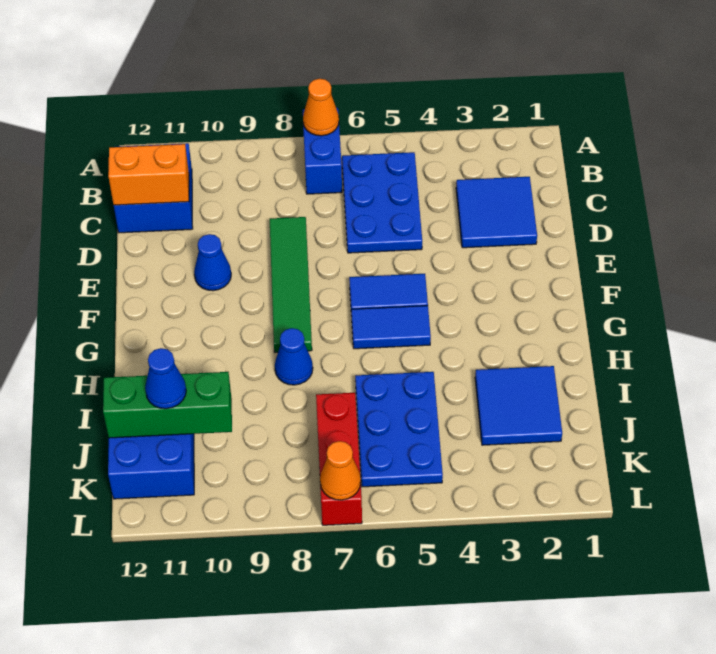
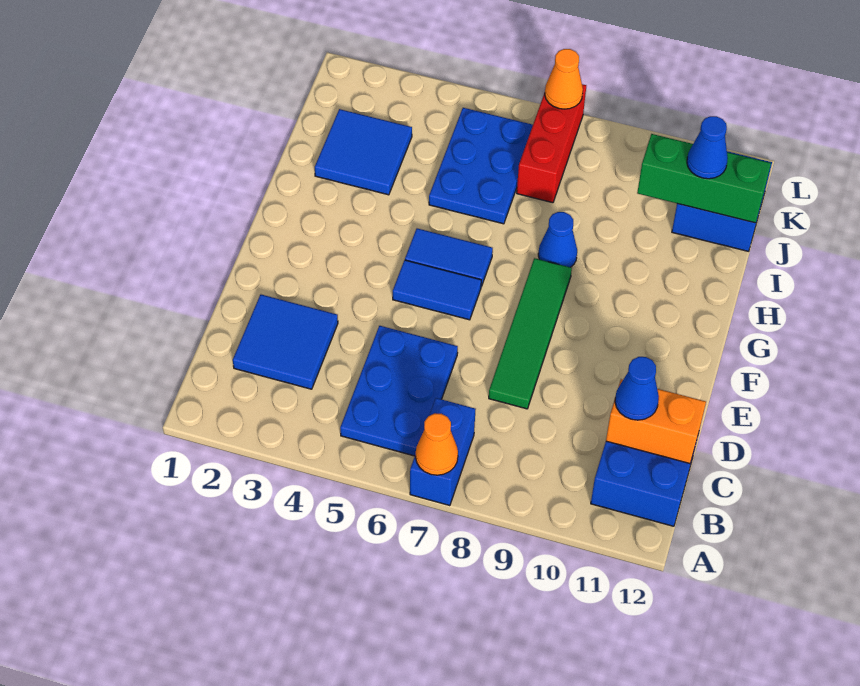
blue cone E10 level 1 -> blue cone C11 level 3

